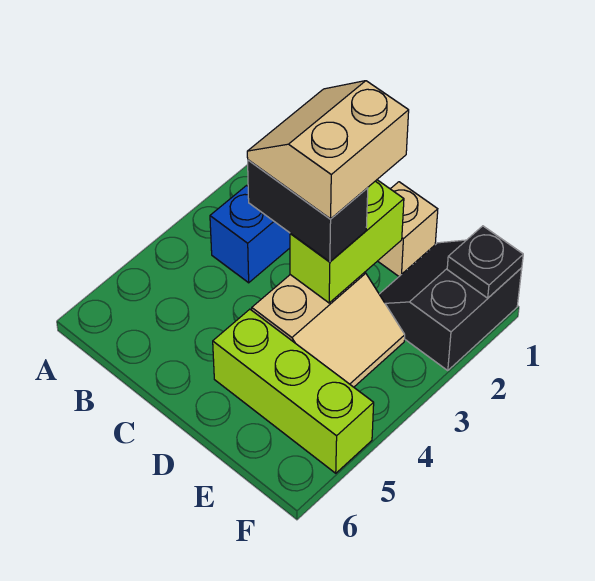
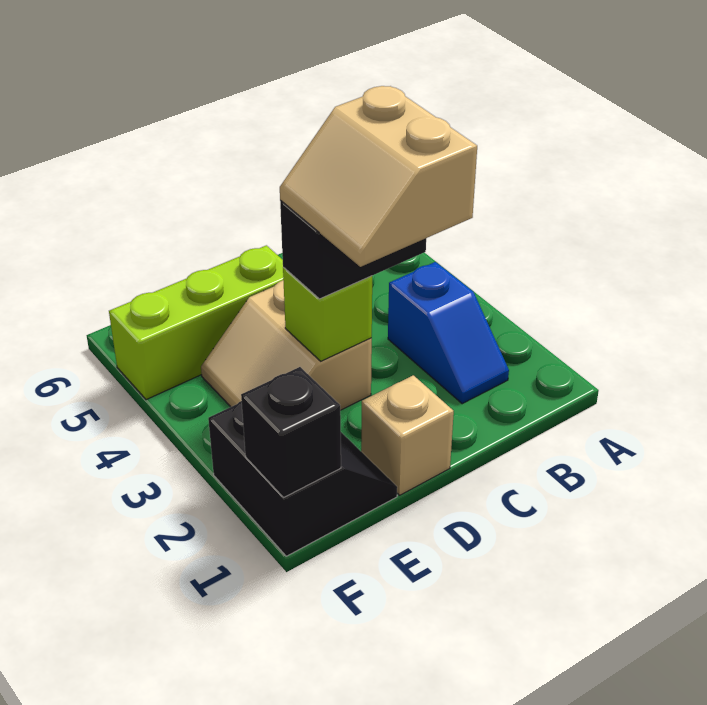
tan slope C2:D3 level 4 top D -> tan slope C2:D3 level 4 top C
lime brick D2:D3 level 2 -> lime brick D3 level 2
black plate F1 level 2 -> black brick F1 level 2

